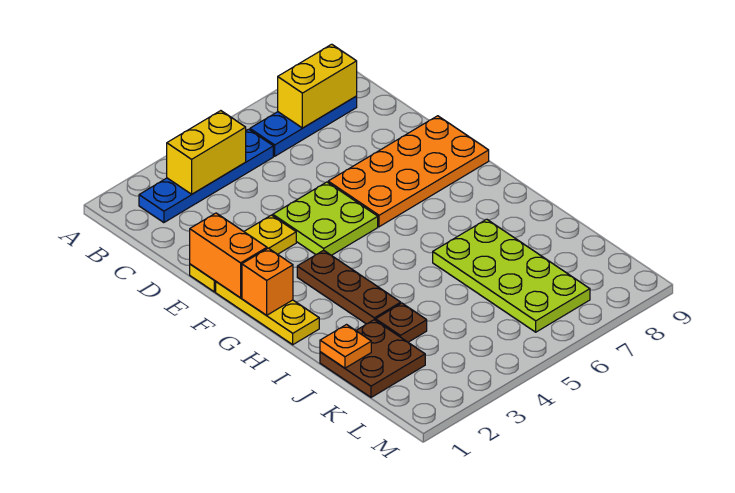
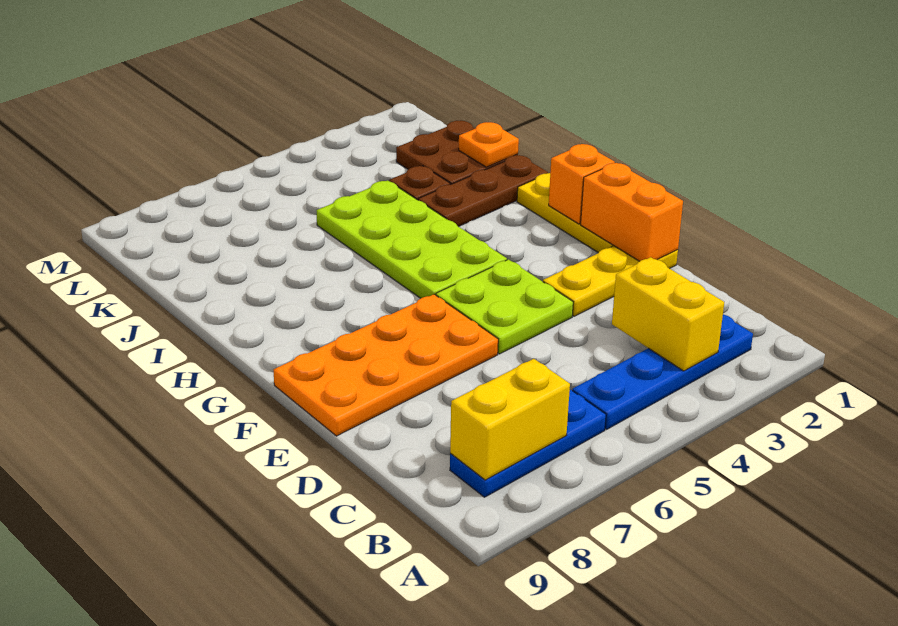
yellow brick B3:B4 level 2 -> yellow brick B3:C3 level 2
brown plate G3:I3 level 1 -> brown plate I1:I3 level 1
lime plate I6:L7 level 1 -> lime plate G4:J5 level 1

